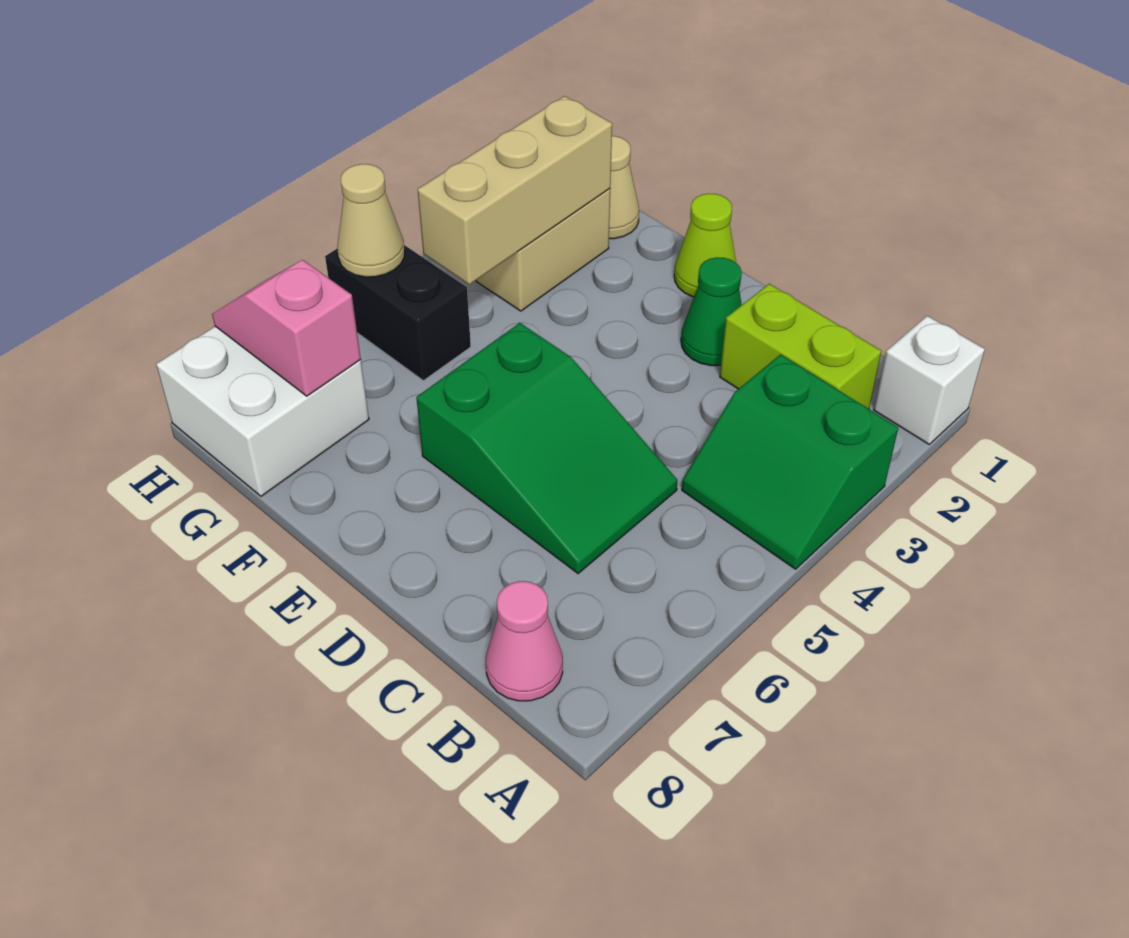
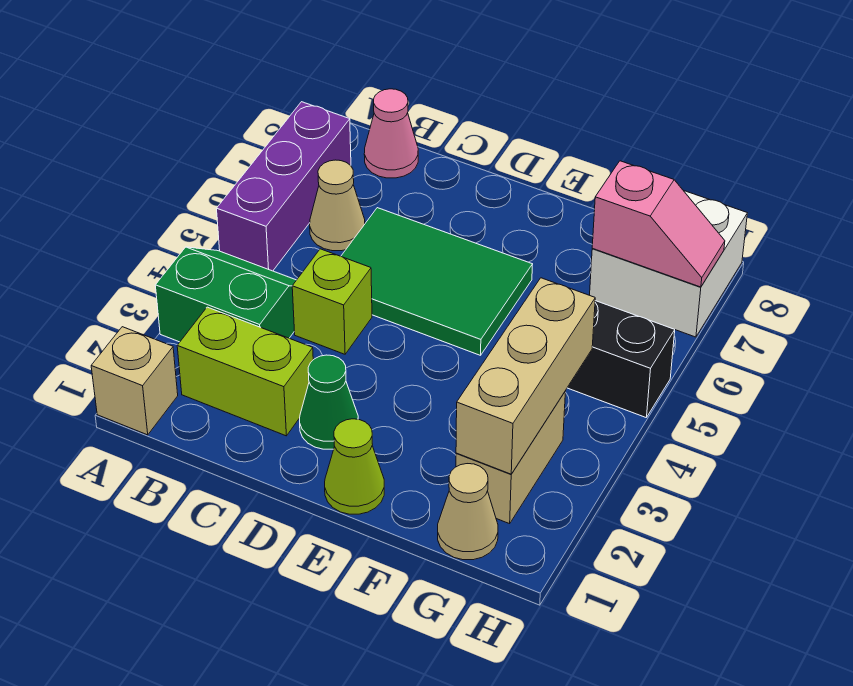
white brick A1 level 1 -> tan brick A1 level 1
none -> purple brick A5:A7 level 1
none -> lime brick C4 level 1
green slope C5:E6 level 1 top E -> green tile C5:E6 level 1
tan cone H5 level 2 -> tan cone B6 level 1

